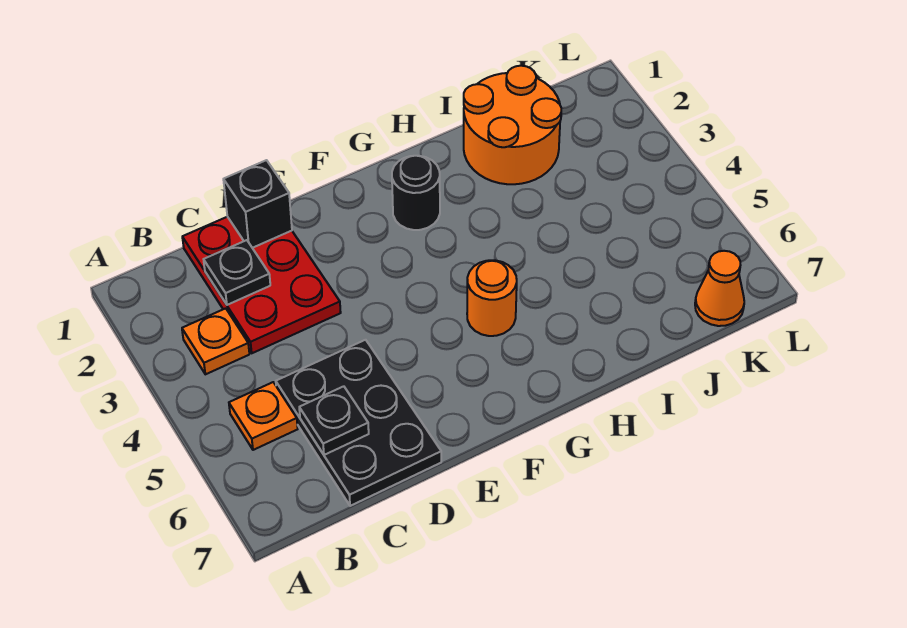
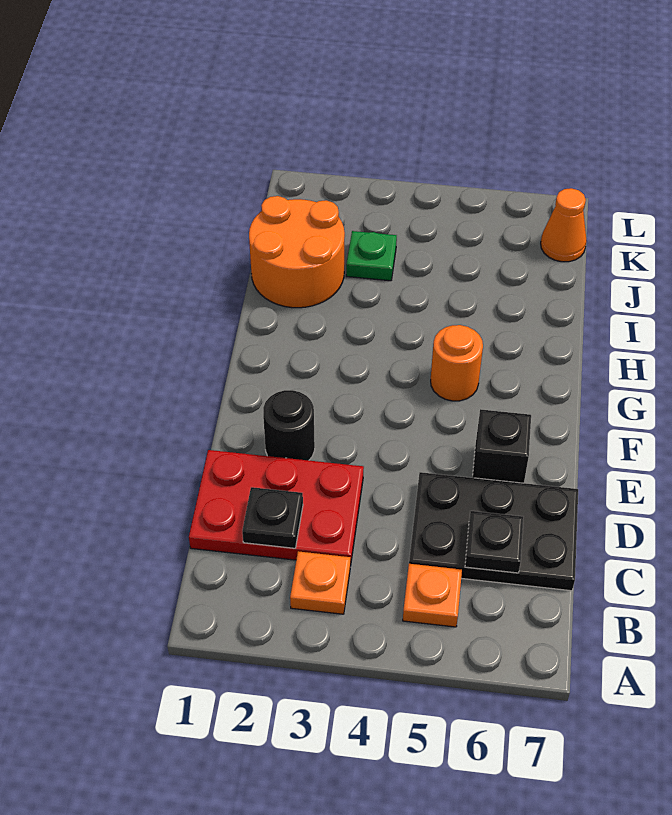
black brick D1 level 2 -> black brick E6 level 1
black round brick G2 level 1 -> black round brick E2 level 1
none -> green plate J3 level 1

